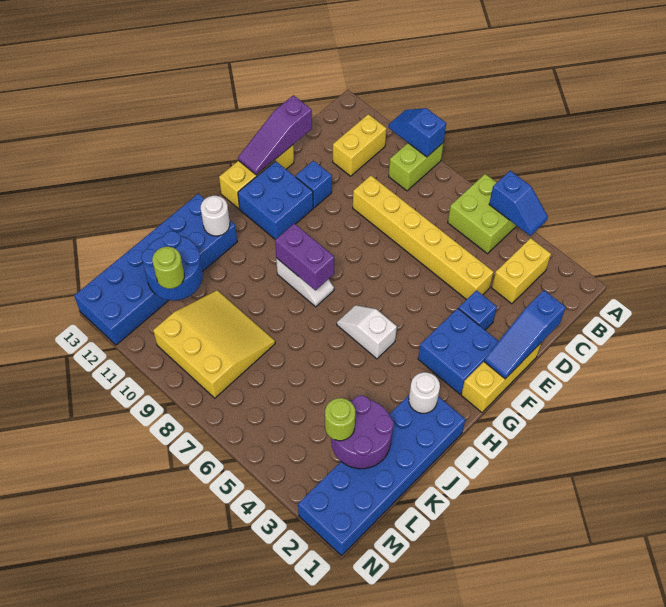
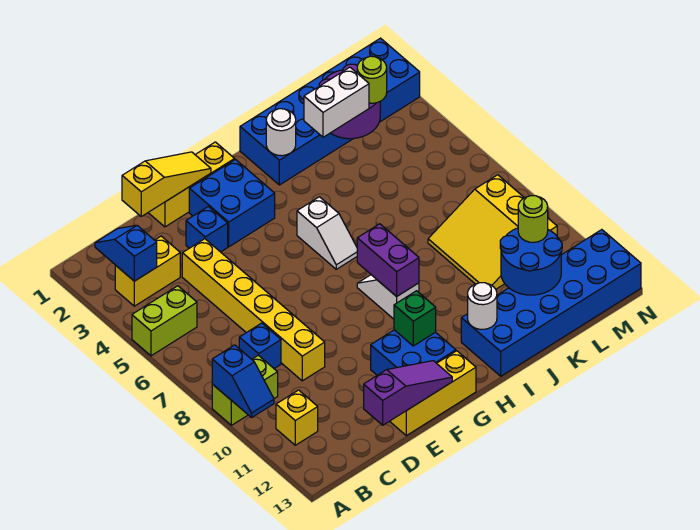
blue slope A4:A5 level 2 top 5 -> blue slope B2:B3 level 2 top 3
lime brick A5:B6 level 1 -> lime brick A5:B5 level 1
yellow brick B11:C11 level 1 -> yellow brick B11 level 1
blue slope D1:F1 level 2 top D -> yellow slope D1:F1 level 2 top D
blue brick E11 level 1 -> blue brick C8 level 1
none -> green brick G11 level 2
none -> white brick J3:K3 level 3

